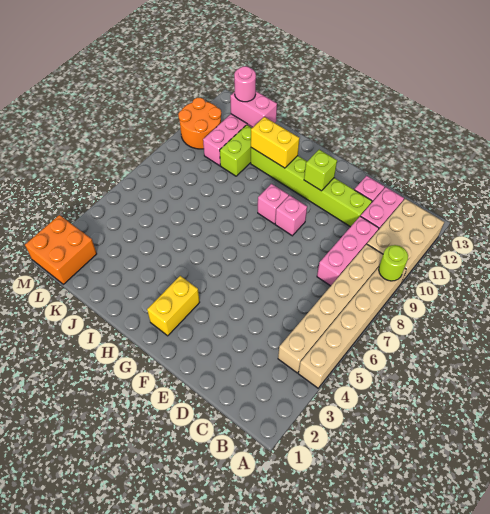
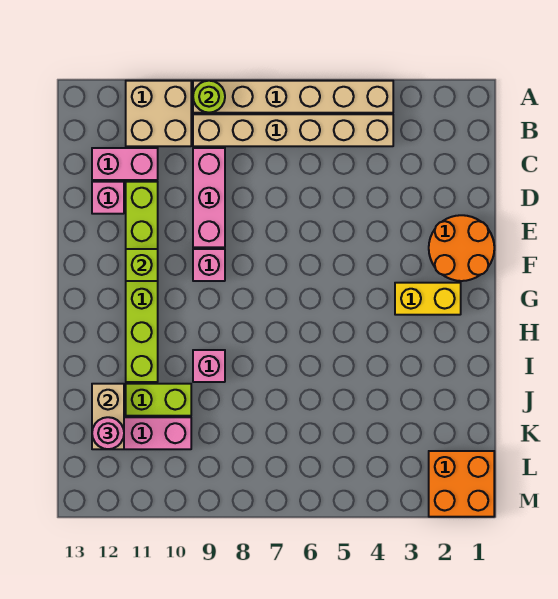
tan brick A10:B12 level 1 -> tan brick A10:B11 level 1
pink brick C8:C10 level 1 -> pink brick C9:E9 level 1
pink brick G9 level 1 -> pink brick I9 level 1
yellow brick H11:I11 level 2 -> none
pink brick J12:K12 level 2 -> tan brick J12:K12 level 2
orange round brick L10:M11 level 1 -> orange round brick E1:F2 level 1

